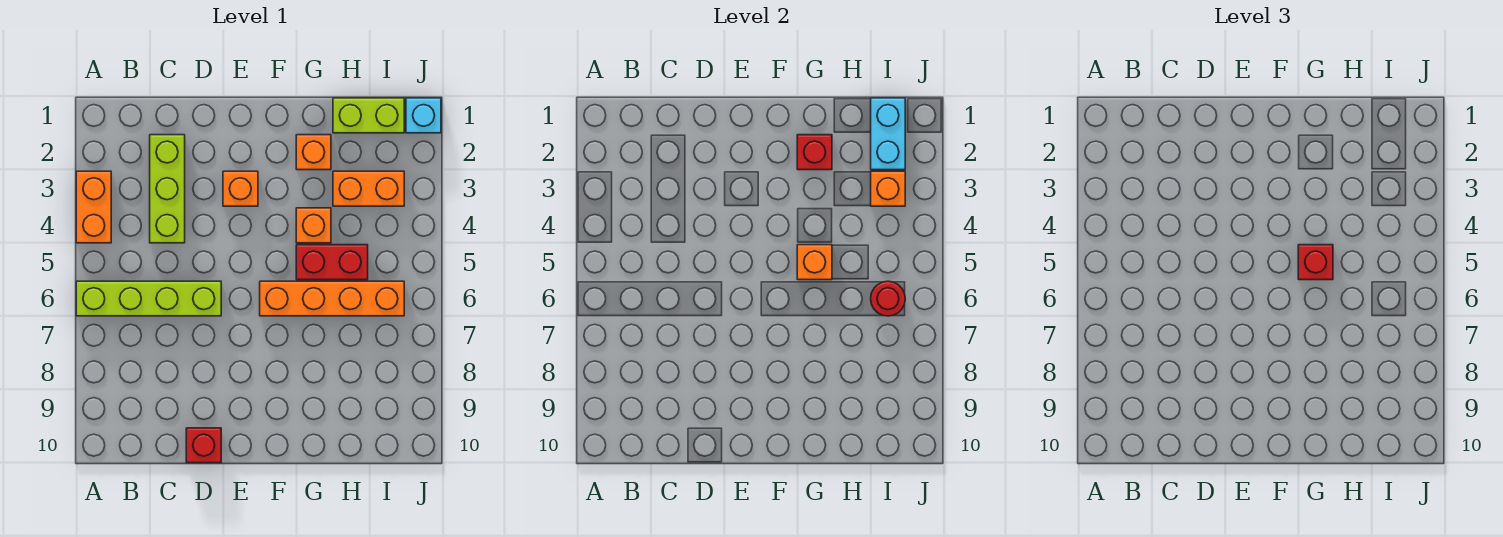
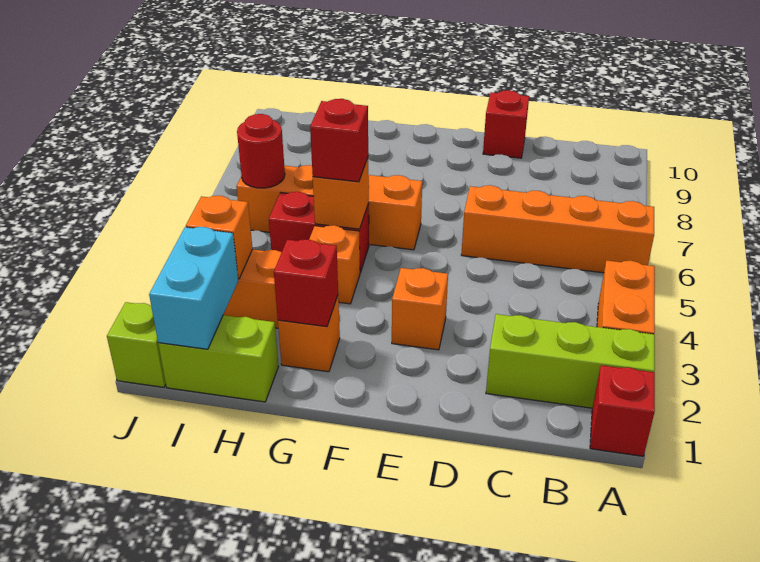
none -> red brick A1 level 1
lime brick A6:D6 level 1 -> orange brick A6:D6 level 1
lime brick C2:C4 level 1 -> lime brick A2:C2 level 1
cyan brick J1 level 1 -> lime brick J1 level 1

